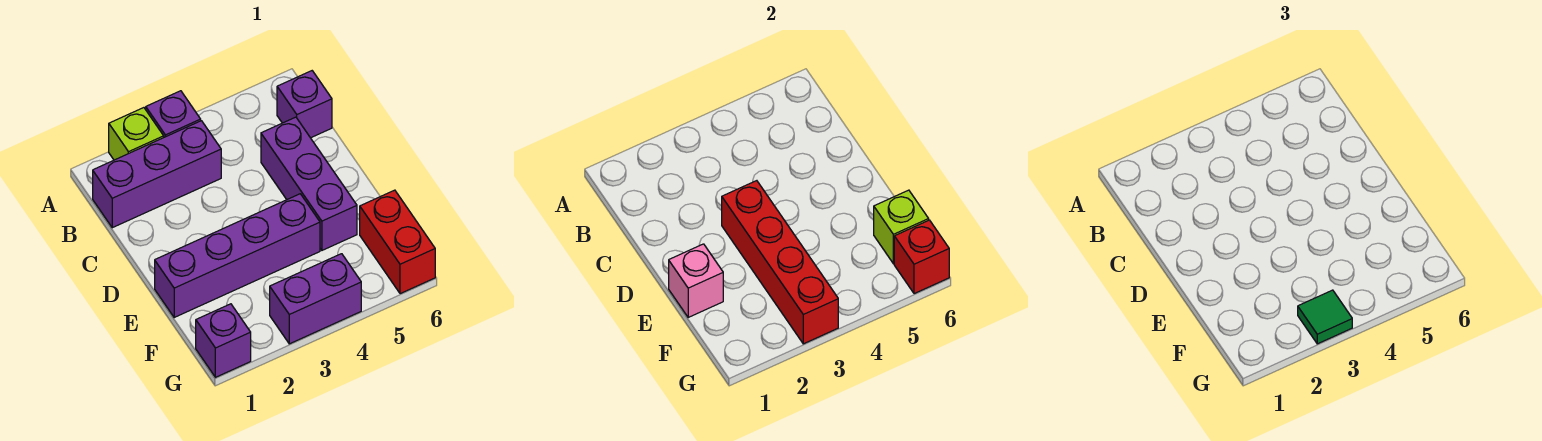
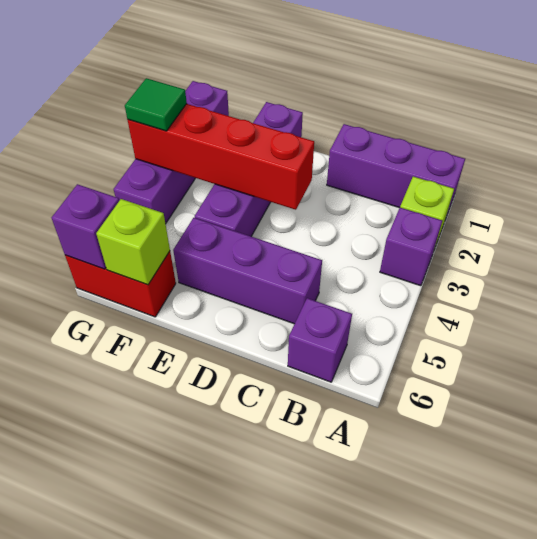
purple brick B1:B3 level 1 -> purple brick A1:C1 level 1
pink brick E1 level 2 -> none
red brick G6 level 2 -> purple brick G6 level 2

